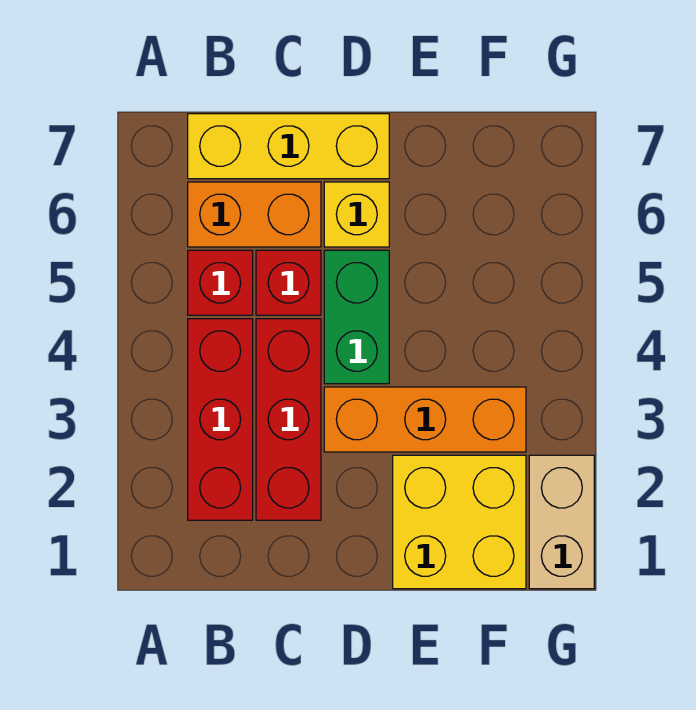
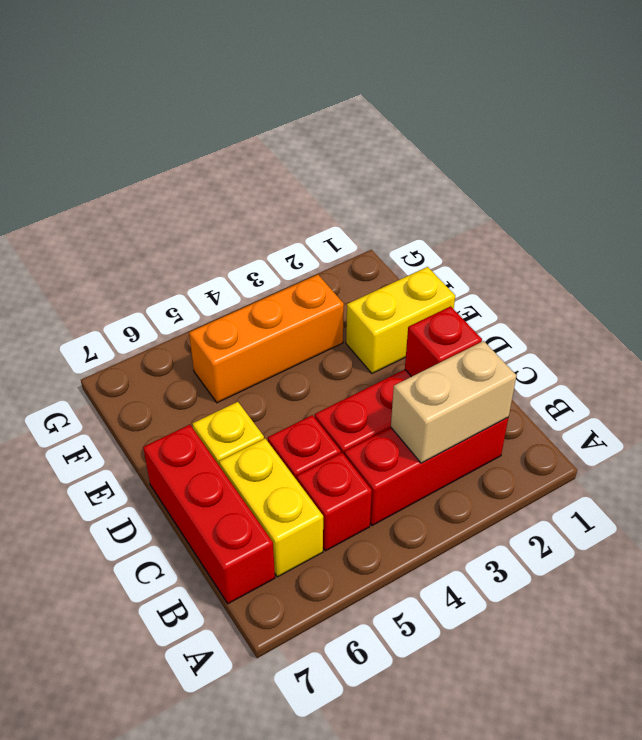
orange brick B6:C6 level 1 -> yellow brick B6:C6 level 1
yellow brick B7:D7 level 1 -> red brick B7:D7 level 1
none -> red brick C2 level 2
orange brick D3:F3 level 1 -> orange brick F3:F5 level 1
green brick D4:D5 level 1 -> none
yellow brick E1:F2 level 1 -> yellow brick E1:E2 level 1
tan brick G1:G2 level 1 -> tan brick B2:B3 level 2

